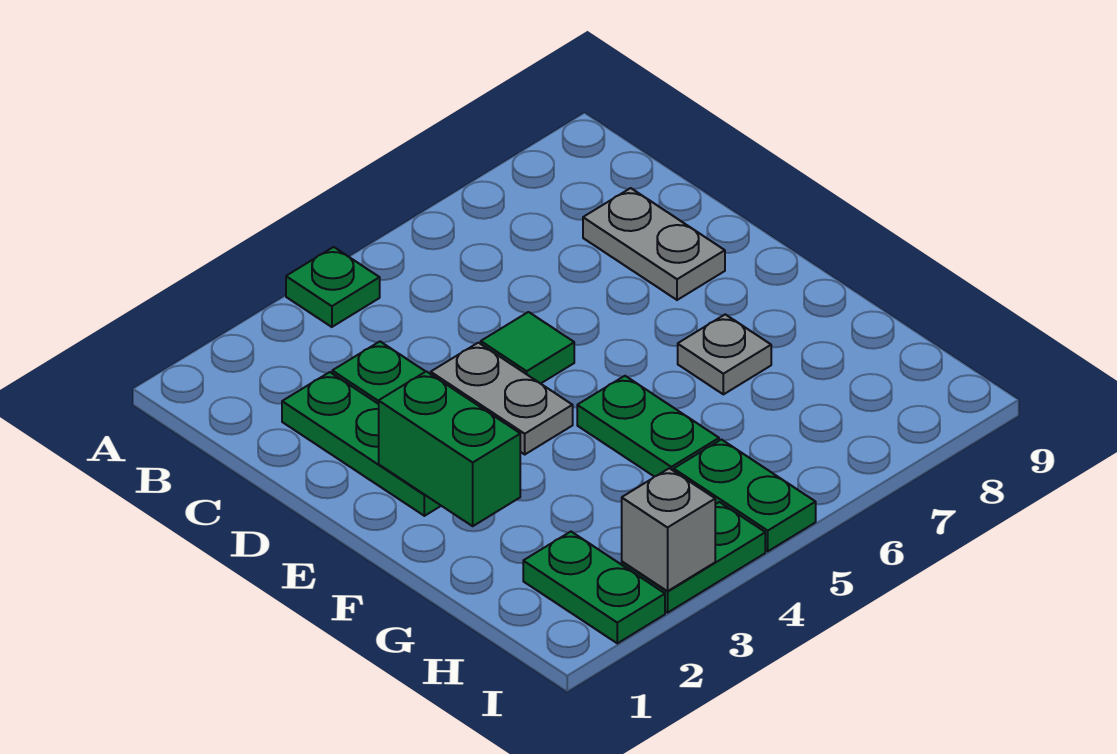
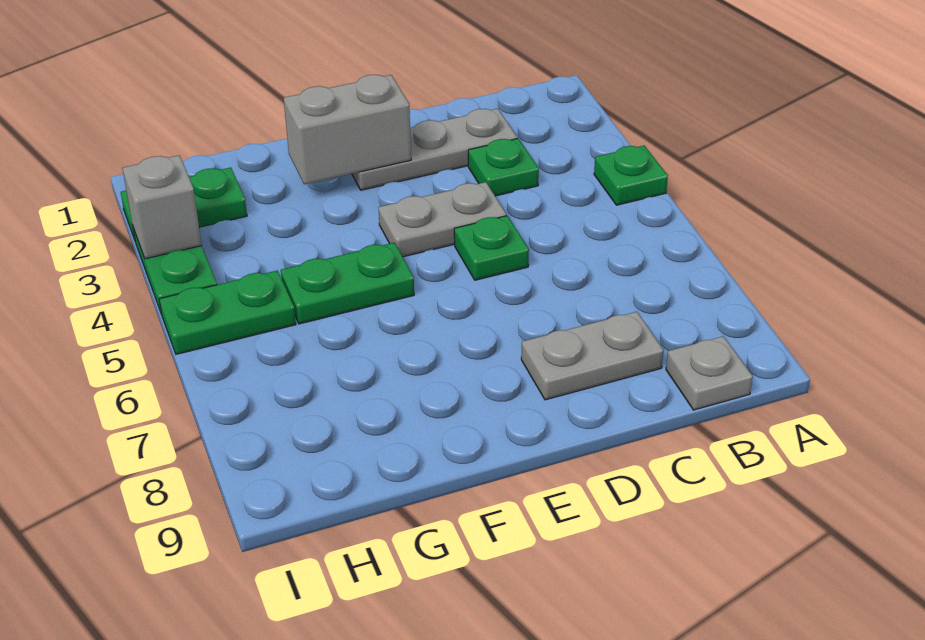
green plate C2:E2 level 1 -> grey plate C2:E2 level 1
green tile D5 level 1 -> green plate D5 level 1
green brick E2:F2 level 2 -> grey brick E2:F2 level 2
grey plate F7 level 1 -> grey plate B9 level 1

